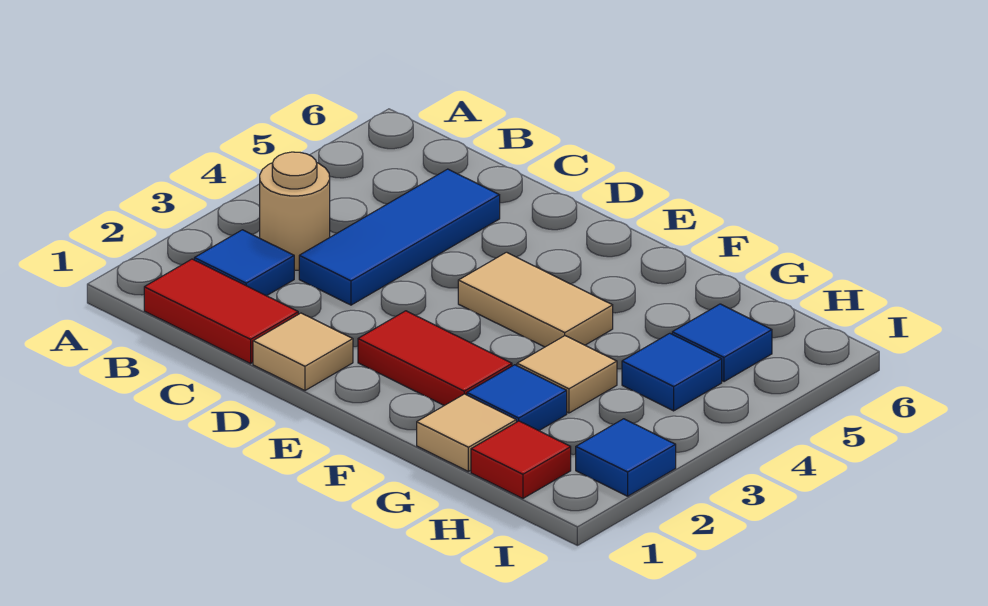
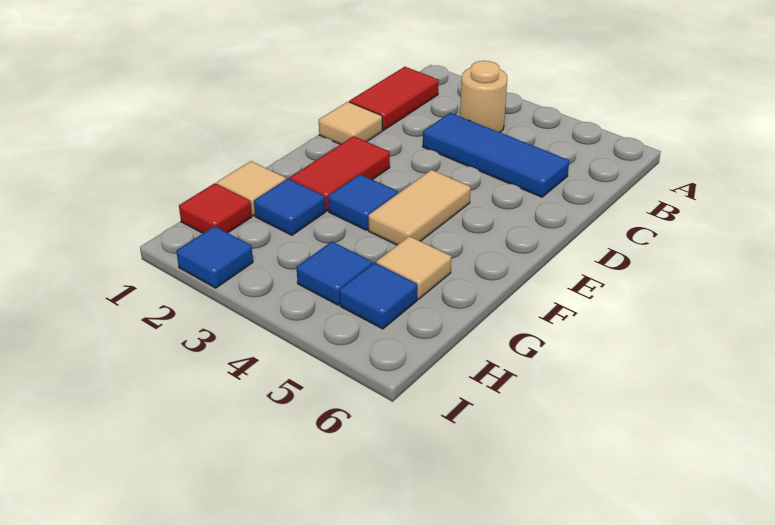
blue tile B2 level 1 -> blue tile F3 level 1
tan tile G3 level 1 -> tan tile G5 level 1

